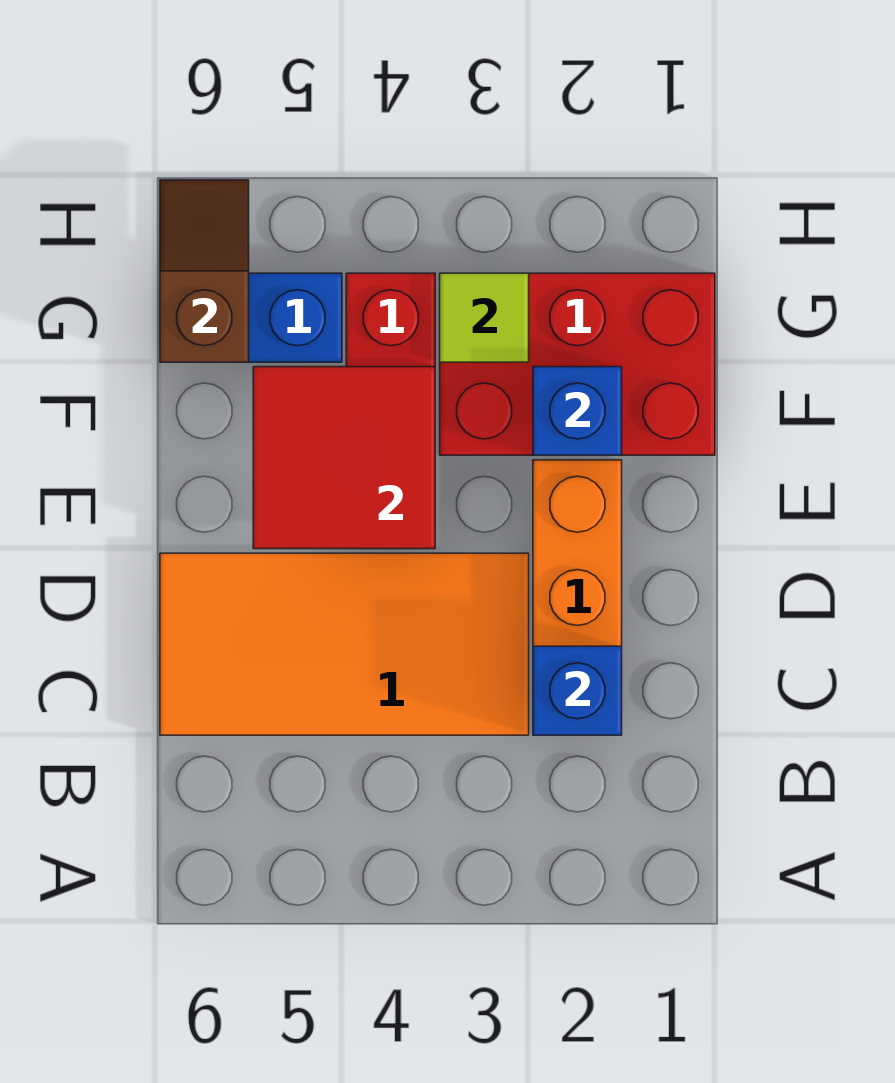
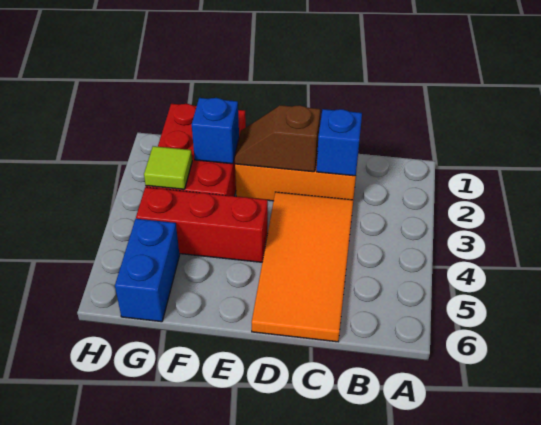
red tile E4:F5 level 2 -> none
brown slope G6:H6 level 2 top G -> brown slope D2:E2 level 2 top D

